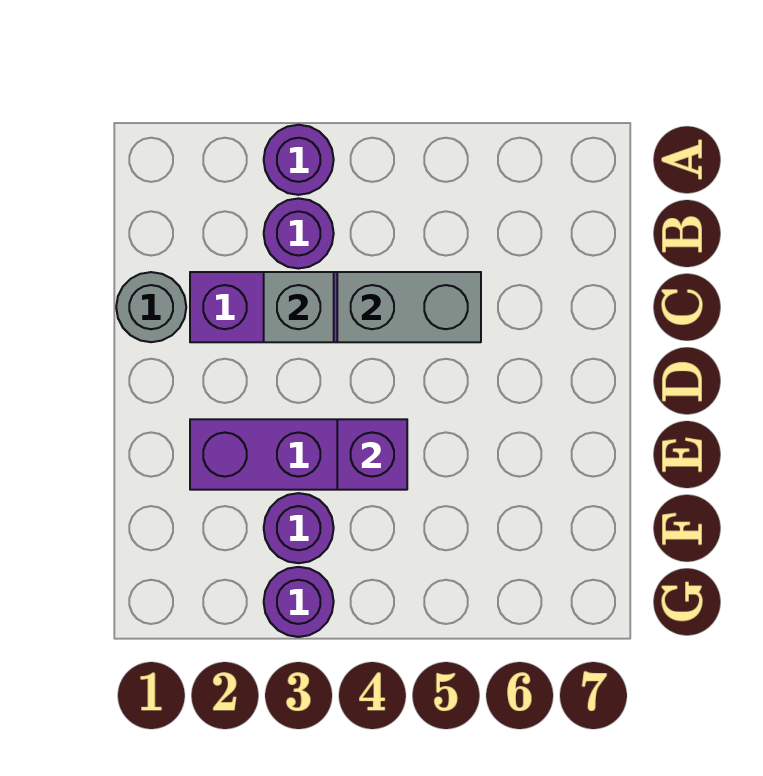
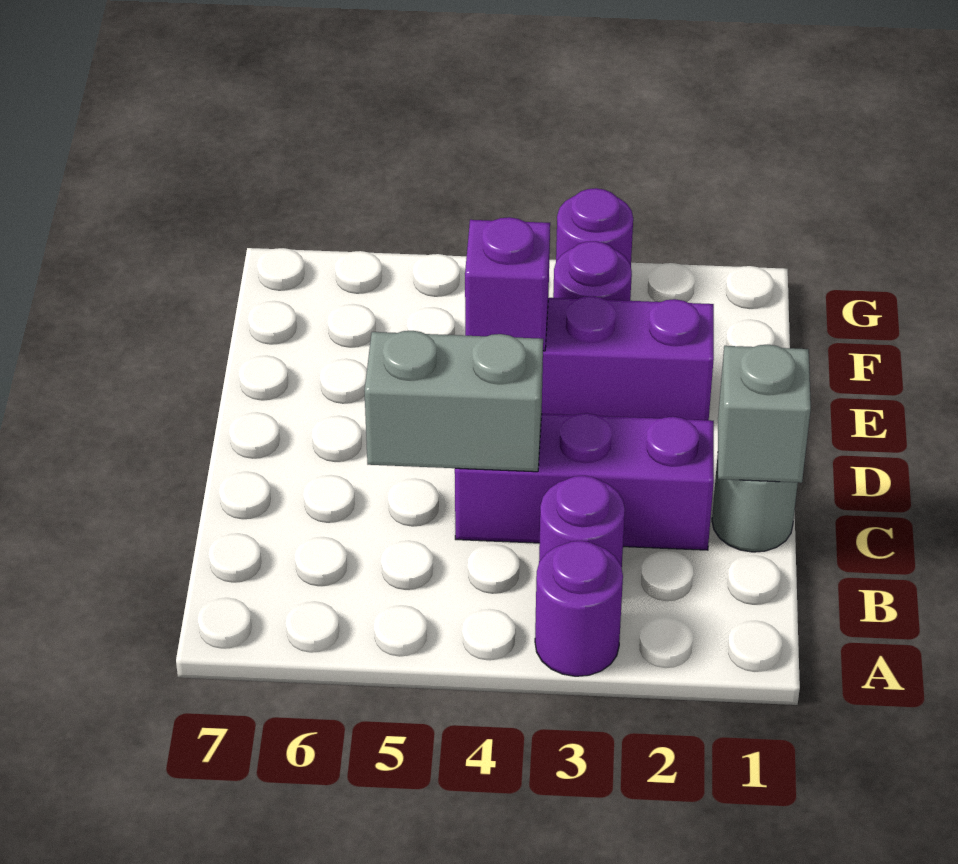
grey brick C3 level 2 -> grey brick C1 level 2

